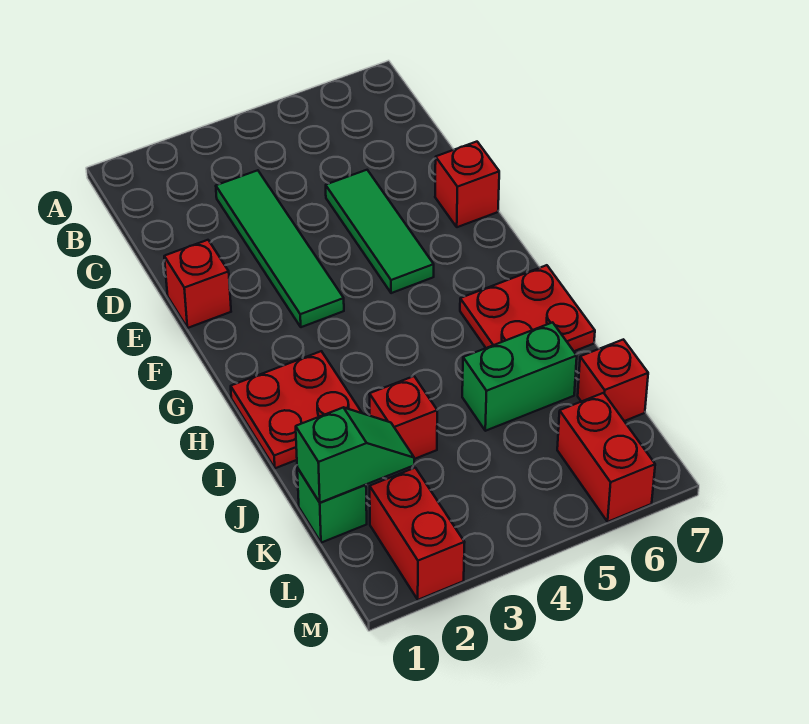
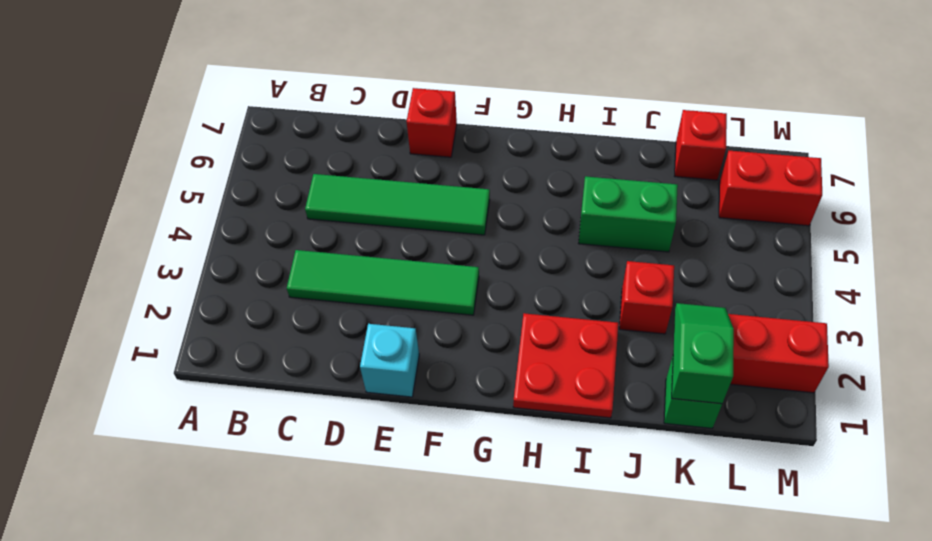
green tile D5:F5 level 1 -> green tile C5:F5 level 1
red brick E1 level 1 -> cyan brick E1 level 1
red plate H6:I7 level 1 -> none
green brick J5:J6 level 1 -> green brick I5:J5 level 1

